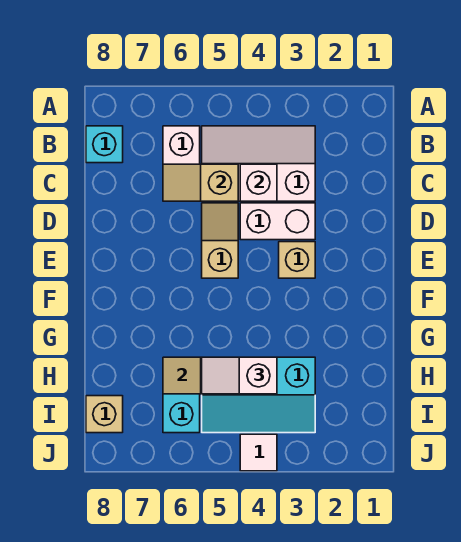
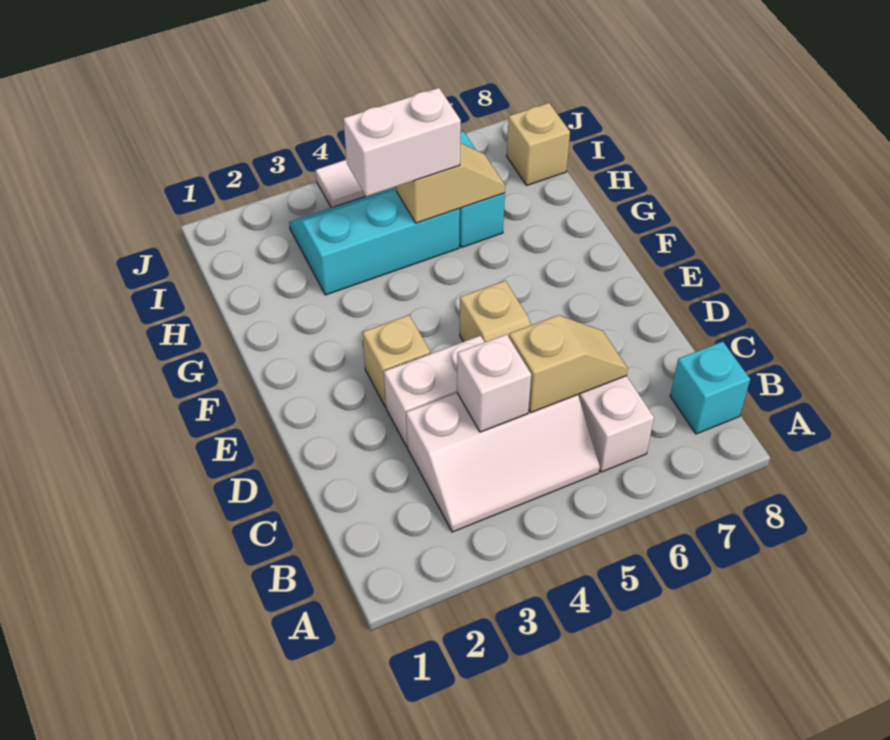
white slope H4:H5 level 3 top 4 -> white brick H4:H5 level 3

